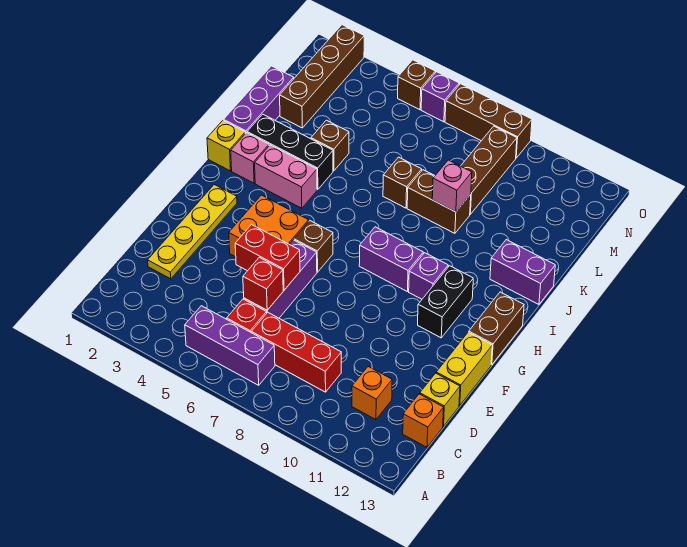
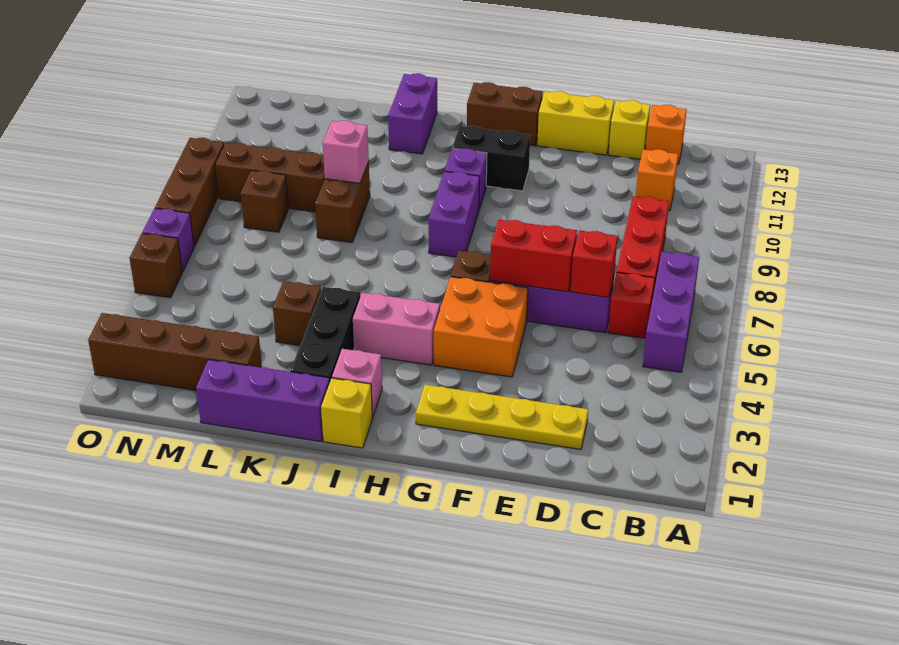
red brick E5:E6 level 2 -> red brick E6:F6 level 2
pink brick I3:I4 level 1 -> pink brick H4:I4 level 1
brown brick K7 level 1 -> brown brick M8 level 1

